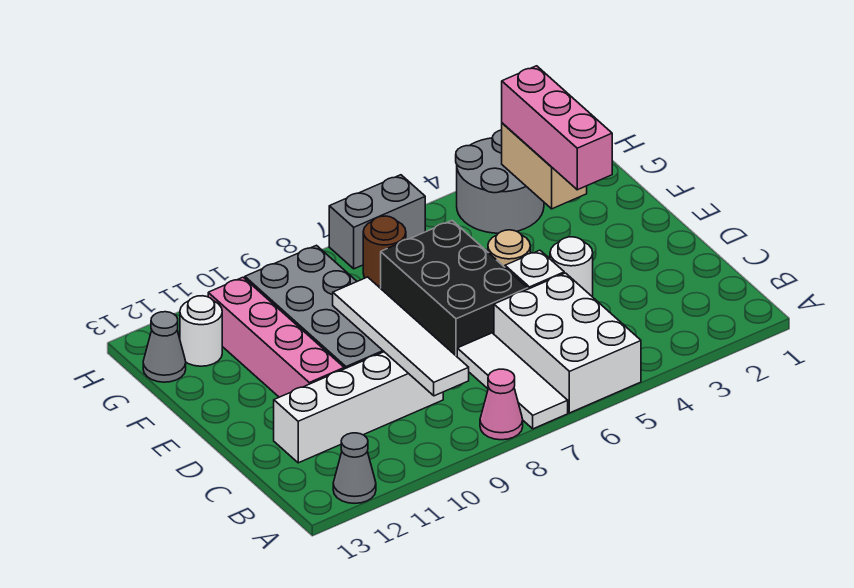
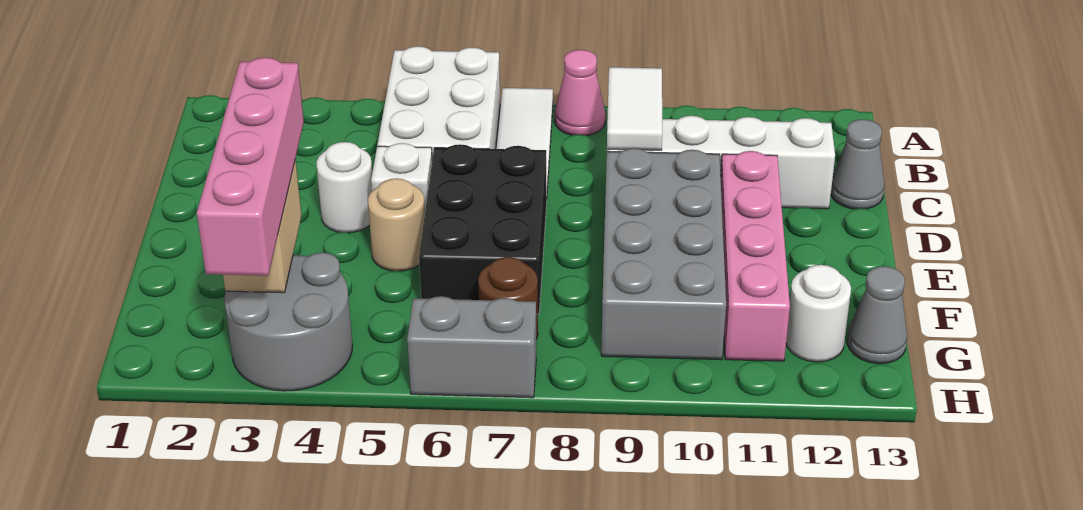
grey cone A12 level 1 -> grey cone C13 level 1
white tile B9:E9 level 2 -> white tile B9:C9 level 2
pink brick E3:G3 level 3 -> pink brick E3:H3 level 3

